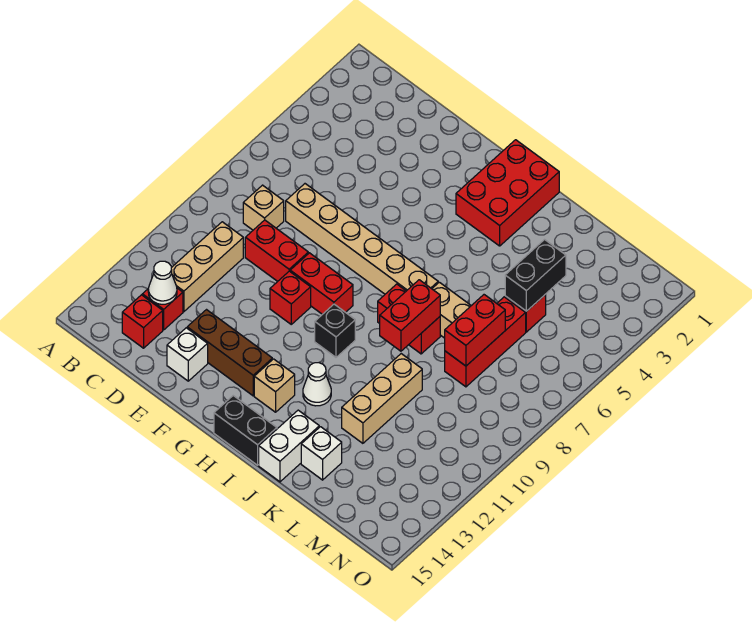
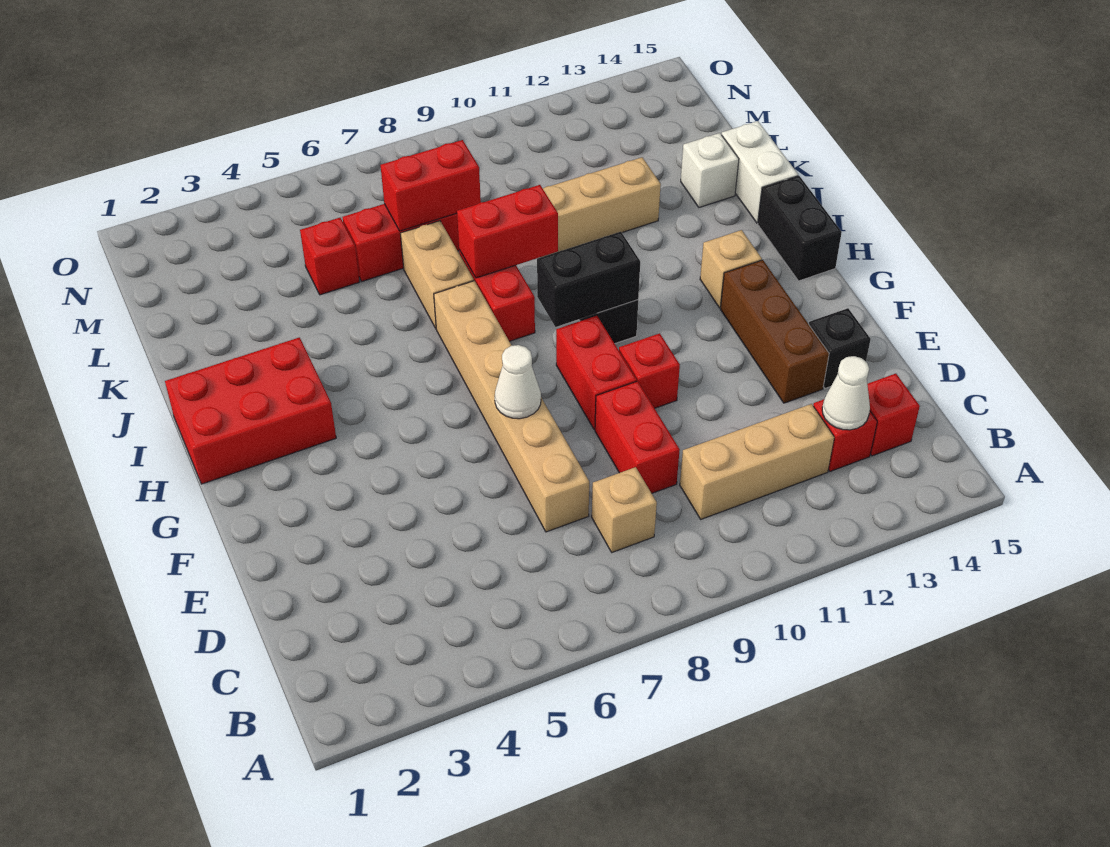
white brick E14 level 1 -> black brick E14 level 1
white cone I12 level 1 -> white cone F7 level 2
white brick J14:J15 level 1 -> white brick J15:K15 level 1
black brick L4:L5 level 2 -> black brick H9:H10 level 2

